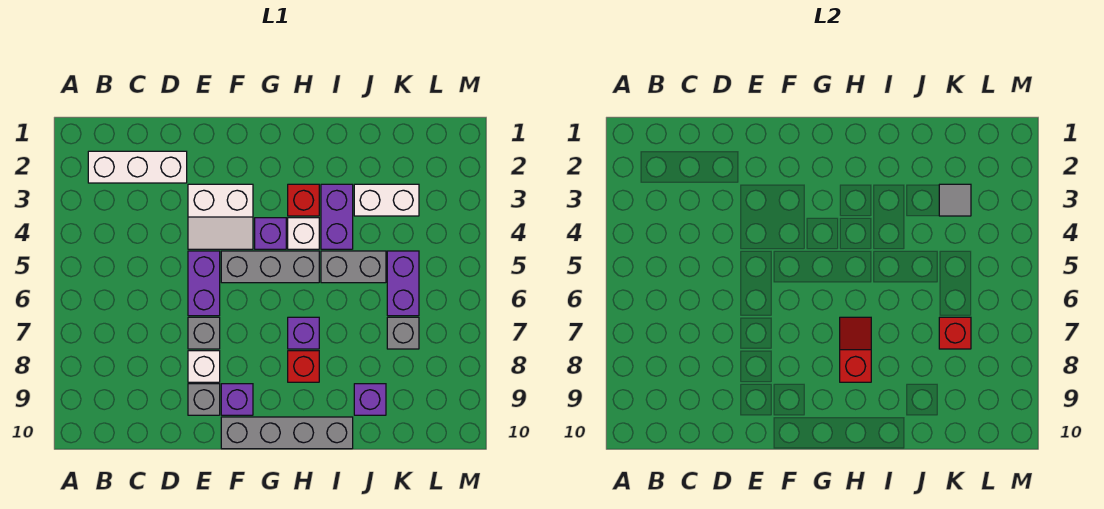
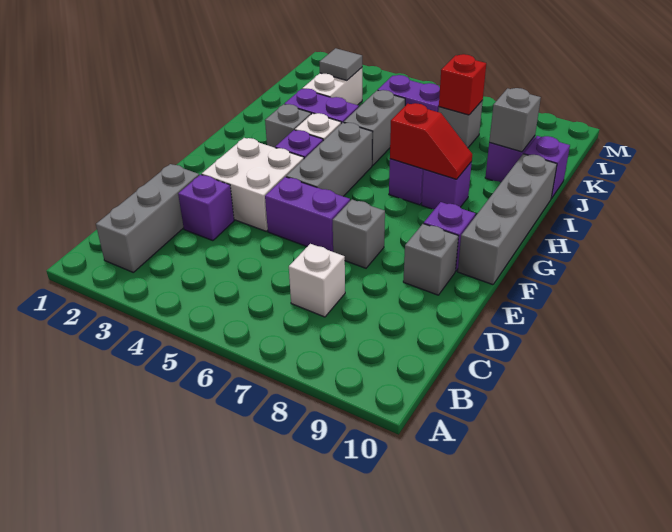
white brick B2:D2 level 1 -> grey brick B2:D2 level 1
none -> purple brick D3 level 1
white slope E3:F4 level 1 top 3 -> white brick E3:F4 level 1
white brick E8 level 1 -> white brick C7 level 1
red brick H3 level 1 -> grey brick H3 level 1
red slope H7:H8 level 2 top 8 -> red slope H7:H8 level 2 top 7
red brick H8 level 1 -> purple brick H8 level 1
none -> grey brick J9 level 2
none -> purple brick J10 level 1

